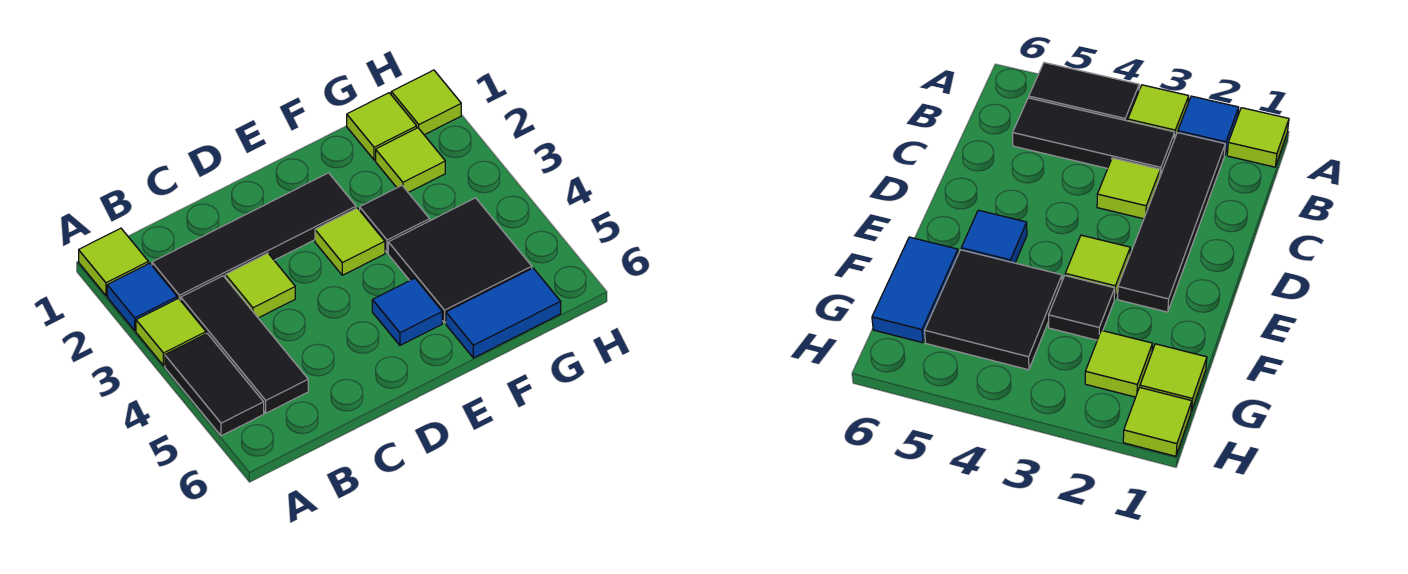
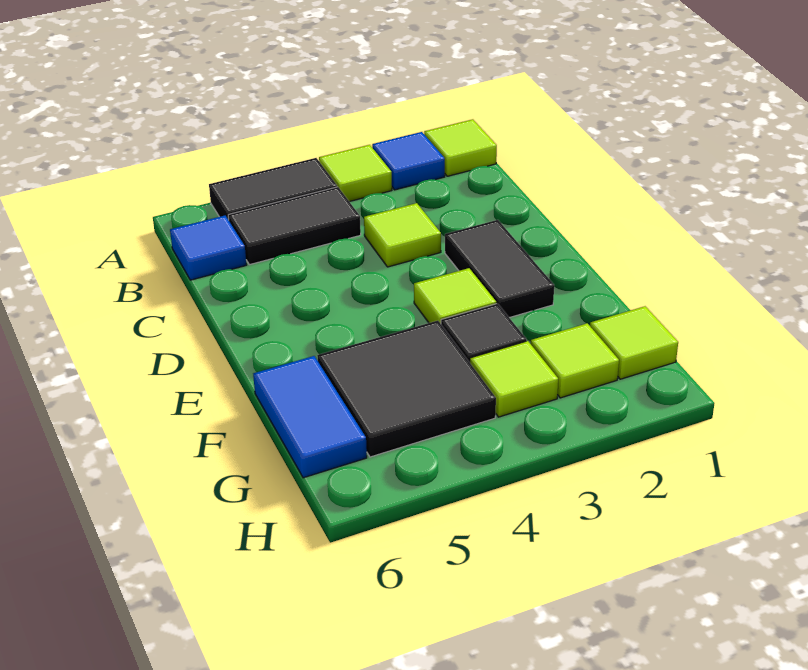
black tile B2:E2 level 1 -> black tile D2:E2 level 1
black tile B3:B5 level 1 -> black tile B4:B5 level 1
blue tile E5 level 1 -> blue tile B6 level 1
lime tile H1 level 1 -> lime tile G3 level 1

